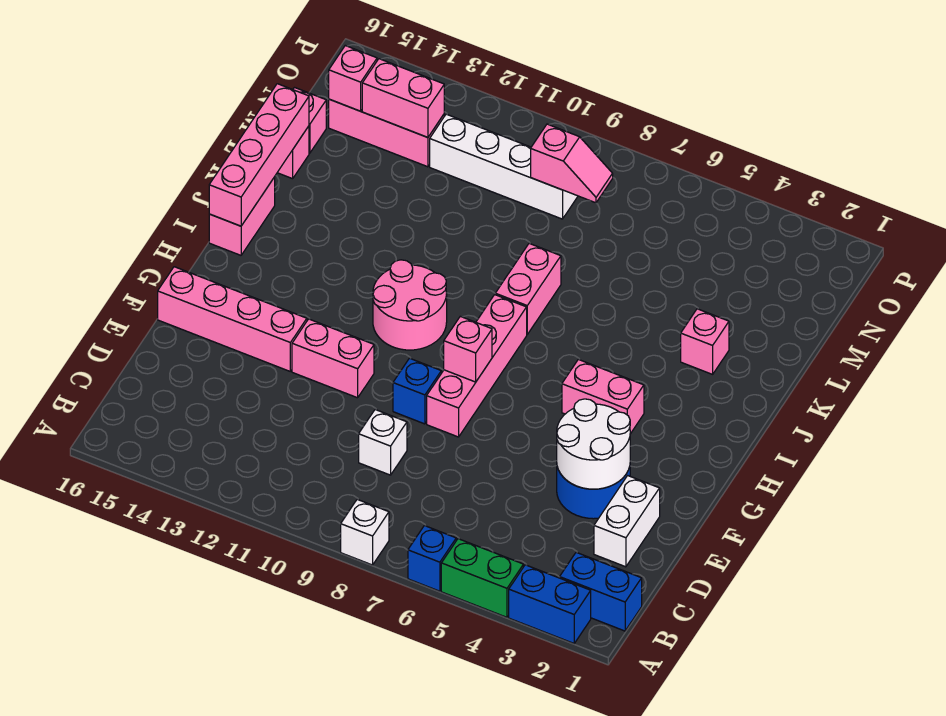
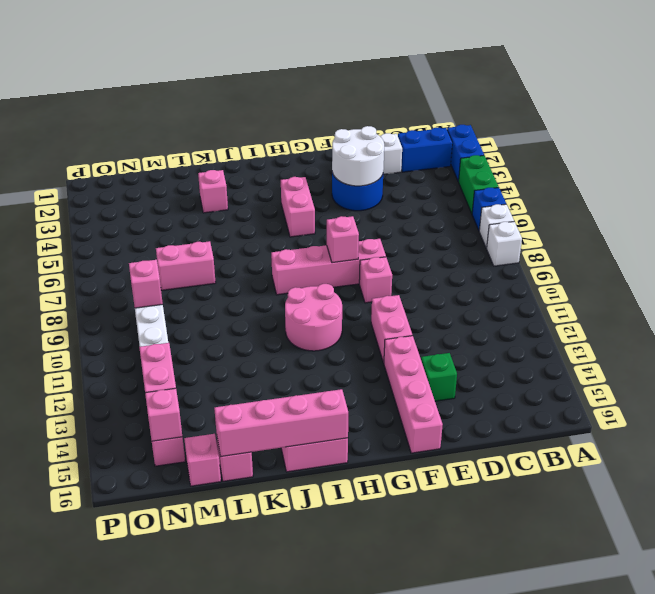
blue brick B1:B2 level 1 -> blue brick B2:C2 level 1
white brick D9 level 1 -> white brick A7 level 1
none -> green brick E14 level 1
blue brick F9 level 1 -> pink brick F9 level 1
pink brick J8:K8 level 1 -> pink brick L7:M7 level 1

